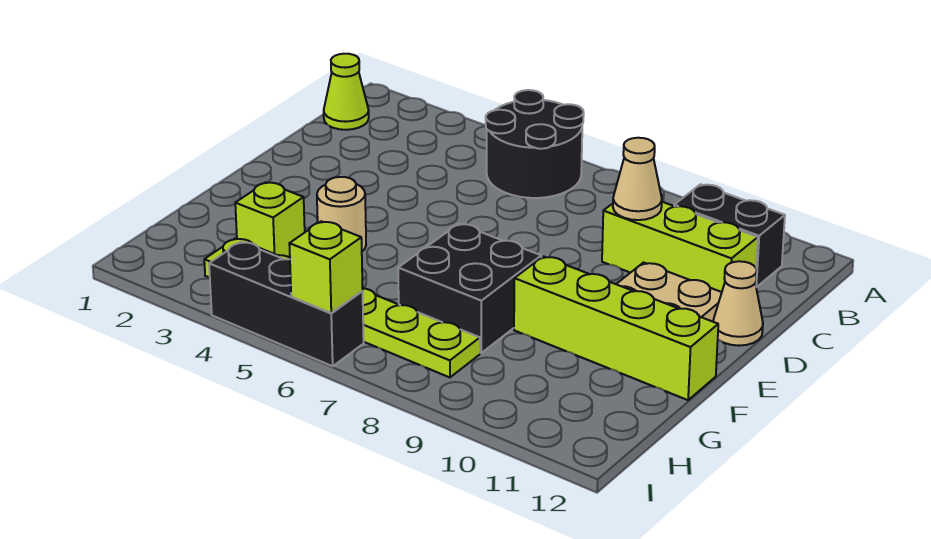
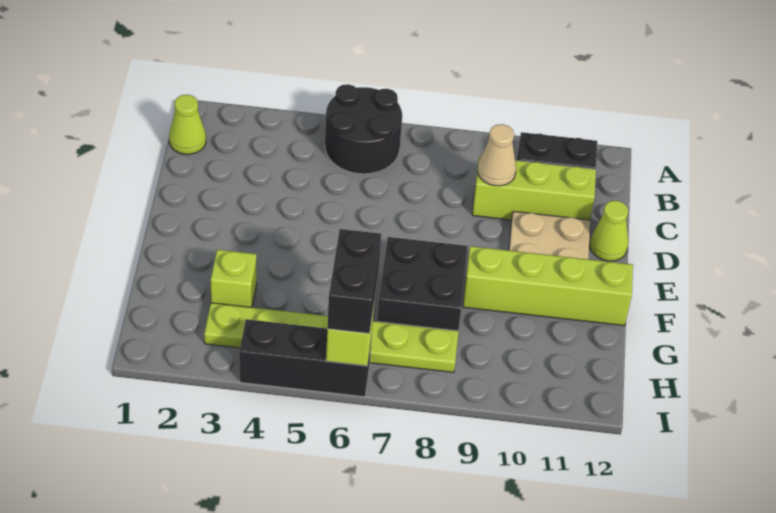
tan cone D12 level 1 -> lime cone D12 level 1
tan round brick F4 level 1 -> none
none -> black brick H6:I6 level 3

